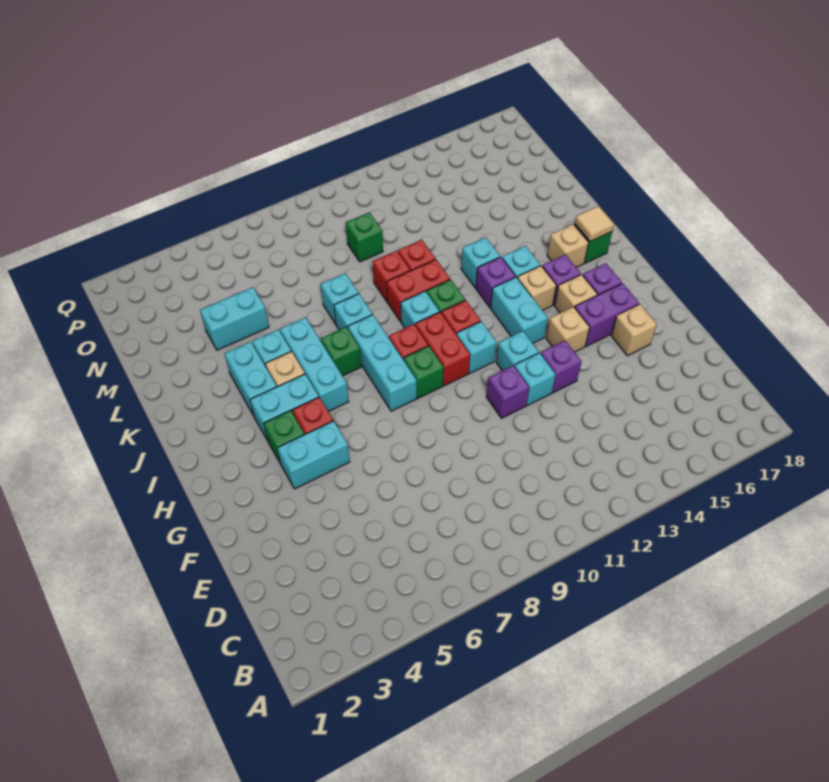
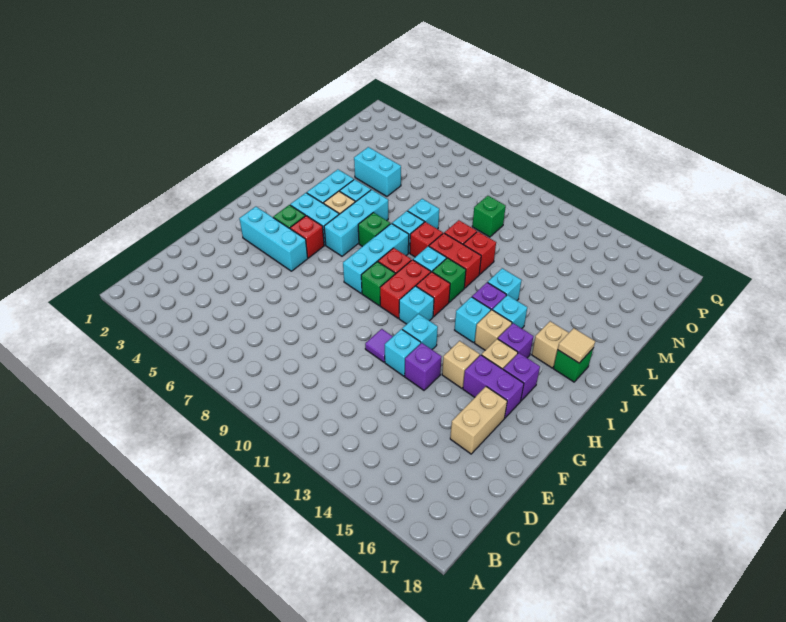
purple brick F11 level 1 -> purple tile F11 level 1
tan brick F16 level 1 -> tan brick E16:F16 level 1
cyan brick G4:G5 level 1 -> cyan brick G3:G5 level 1
cyan brick H13:I13 level 1 -> cyan brick I13 level 1
none -> red brick K9 level 1

